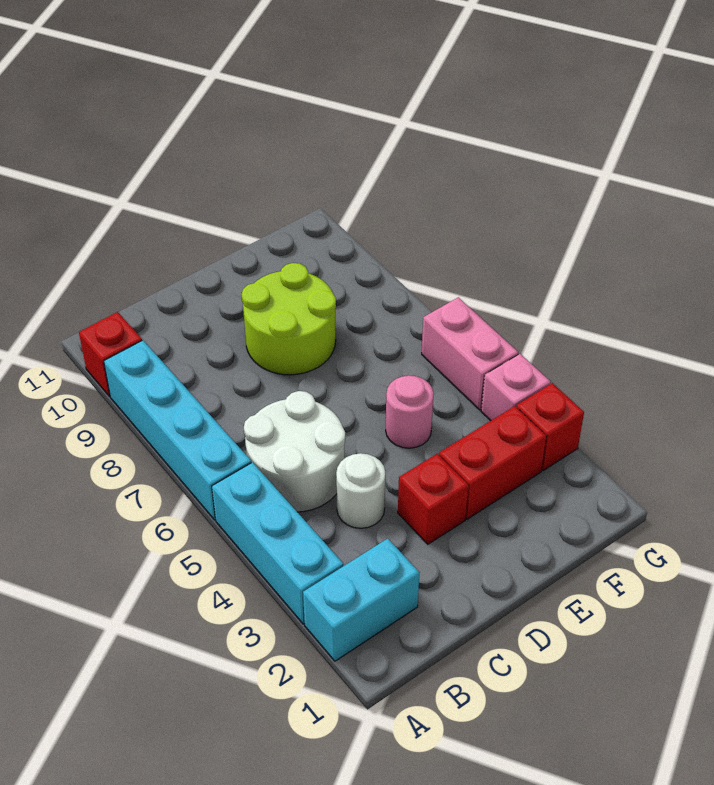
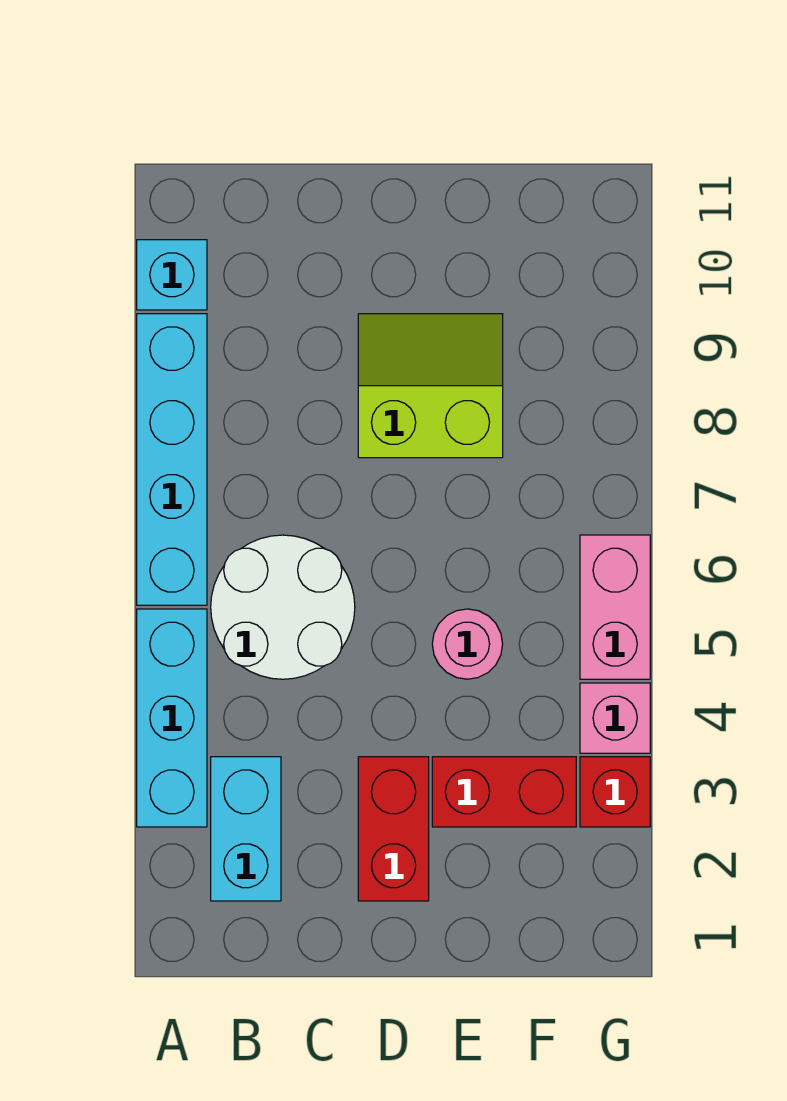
cyan brick A2:B2 level 1 -> cyan brick B2:B3 level 1
red brick A10 level 1 -> cyan brick A10 level 1
white round brick C4 level 1 -> none
red brick D3 level 1 -> red brick D2:D3 level 1
lime round brick D8:E9 level 1 -> lime slope D8:E9 level 1 top 8

